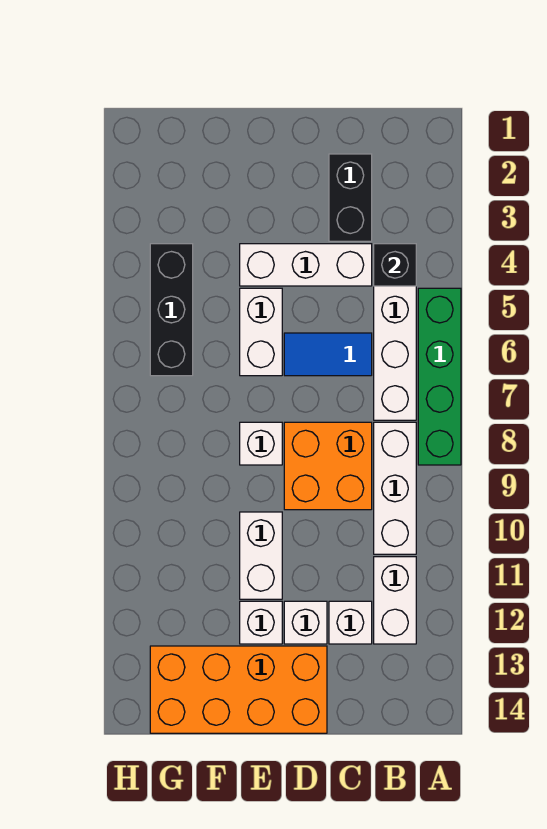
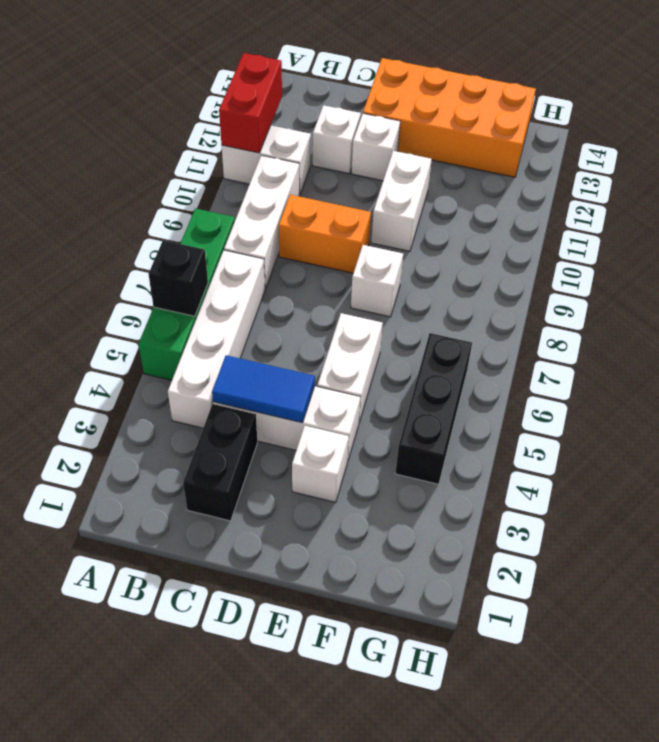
none -> red brick A11:A12 level 2
black brick B4 level 2 -> black brick A6 level 2
white brick B11:B12 level 1 -> white brick A11:B11 level 1
blue tile C6:D6 level 1 -> blue tile C4:D4 level 2
orange brick C8:D9 level 1 -> orange brick C9:D9 level 1
white brick E12 level 1 -> white brick E3 level 1

